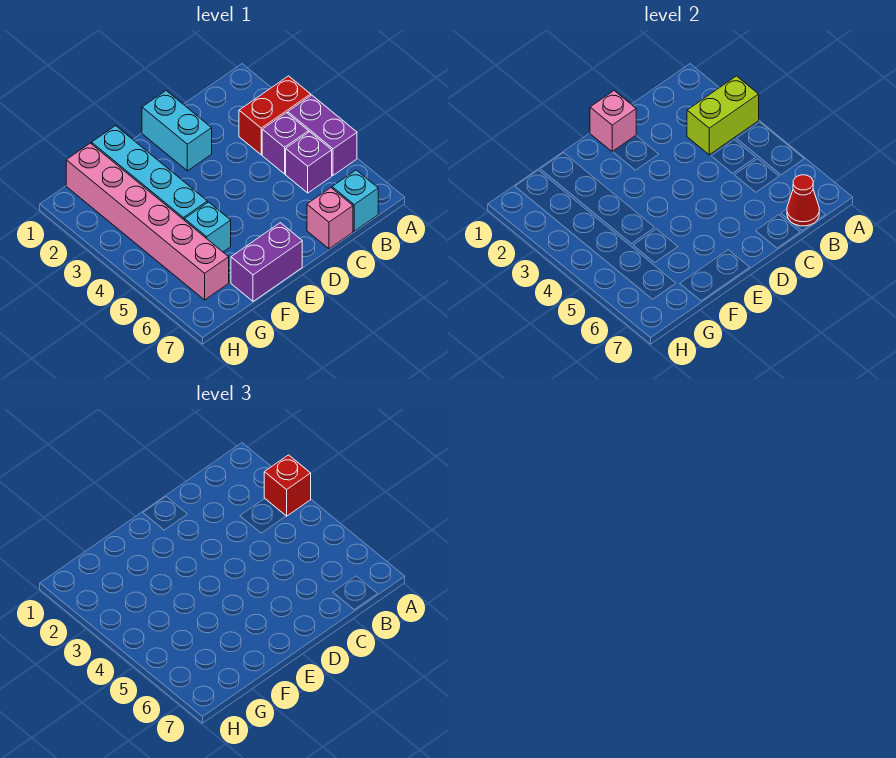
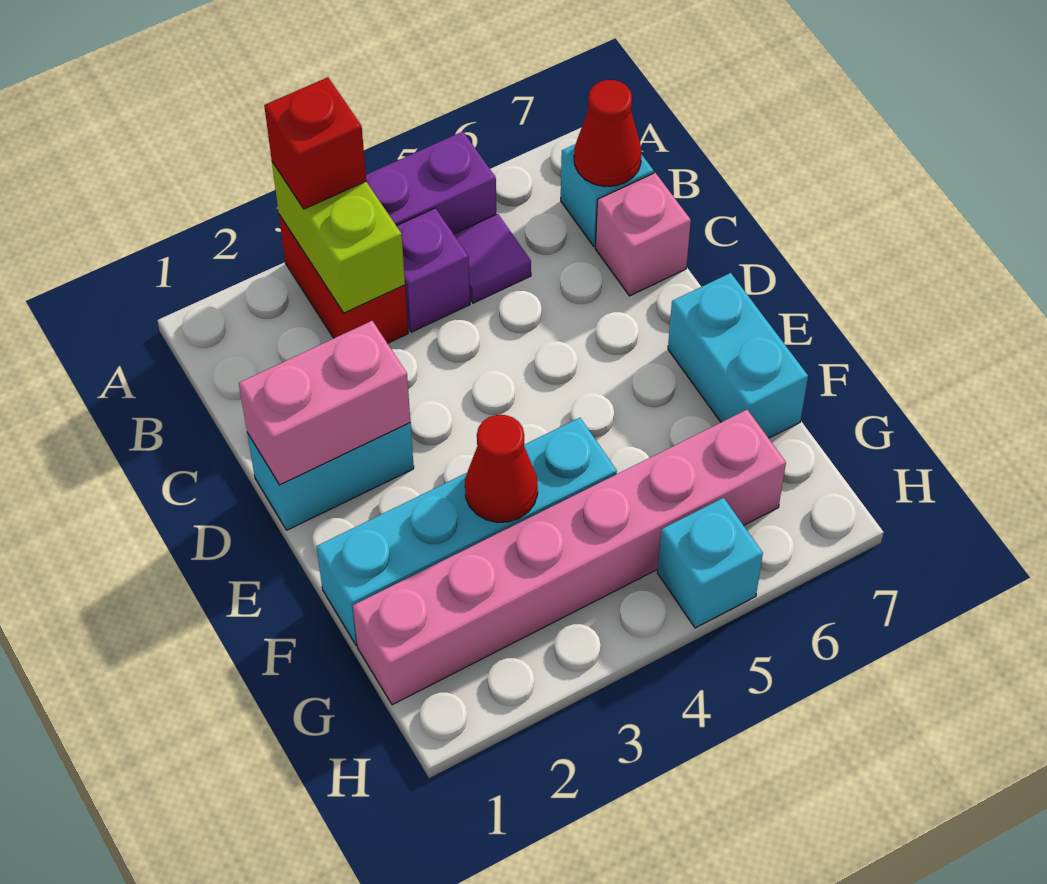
purple brick B5 level 1 -> purple tile B5 level 1
pink brick D1 level 2 -> pink brick D1:D2 level 2
purple brick E7:F7 level 1 -> cyan brick E7:F7 level 1
none -> red cone F3 level 2
cyan brick F5 level 1 -> cyan brick H5 level 1

